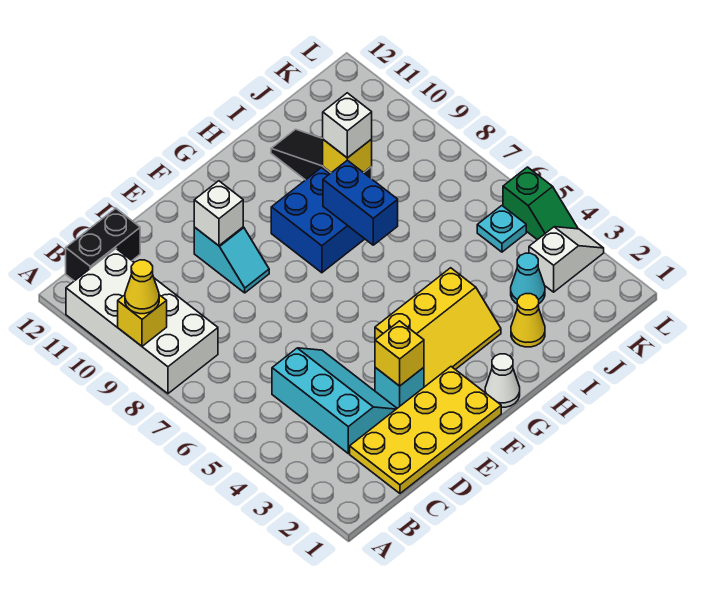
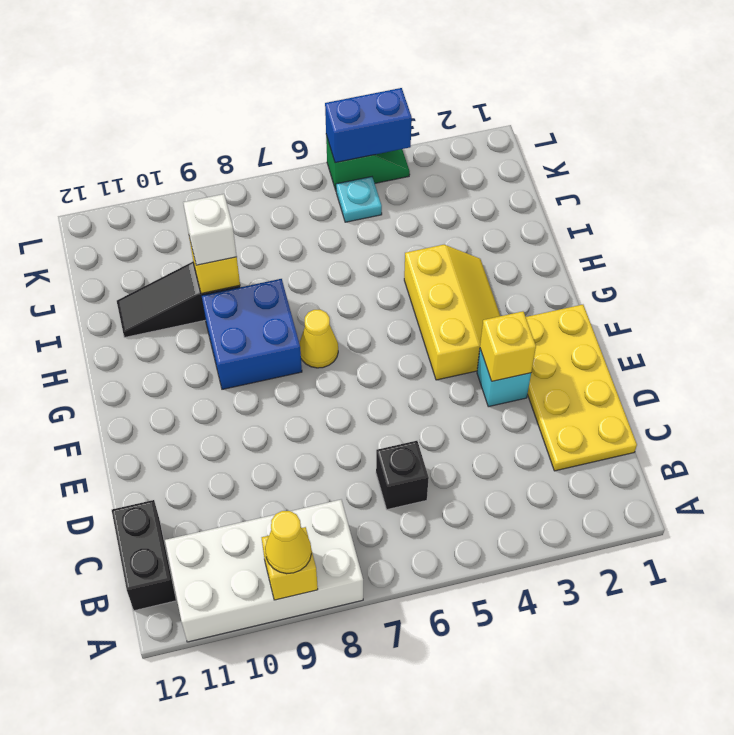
cyan slope C3:D5 level 1 top C -> none
none -> black brick C6 level 1
cyan slope E9:E10 level 1 top 10 -> none
white brick E10 level 2 -> none
white cone G1 level 1 -> none
blue brick H7:H8 level 2 -> blue brick L4:L5 level 2
yellow cone I2 level 1 -> yellow cone G7 level 1
cyan cone J3 level 1 -> none
white slope K3:L3 level 1 top K -> none

